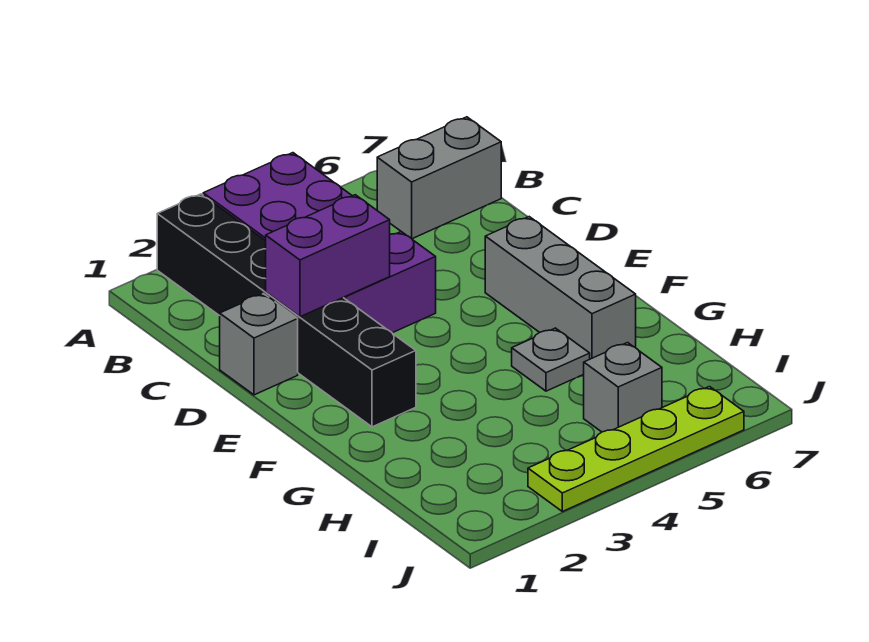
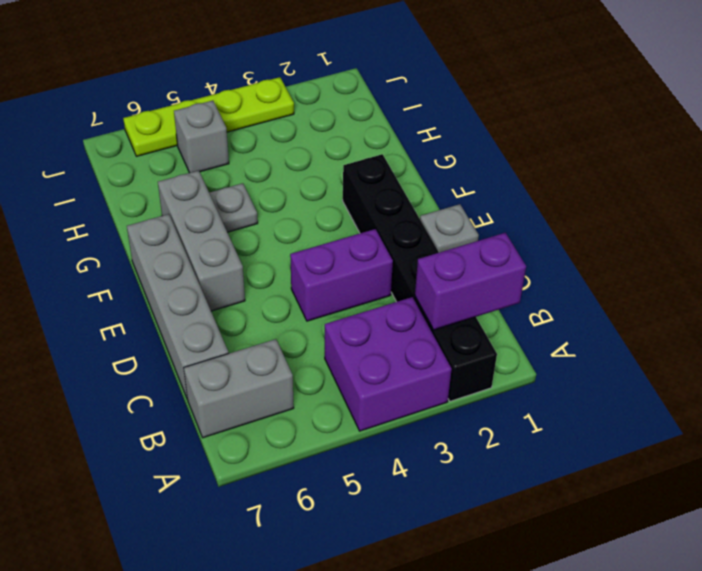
none -> grey brick C7:F7 level 1
purple brick D2:D3 level 2 -> purple brick B1:B2 level 2

